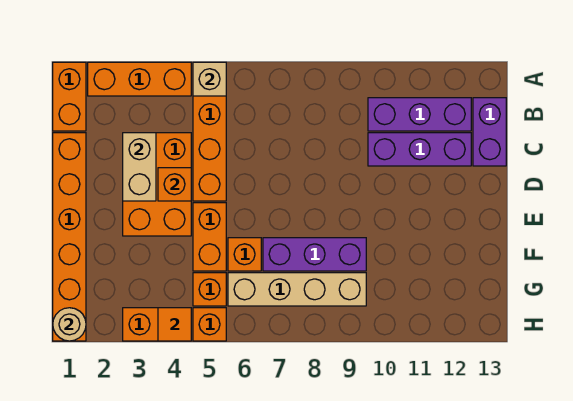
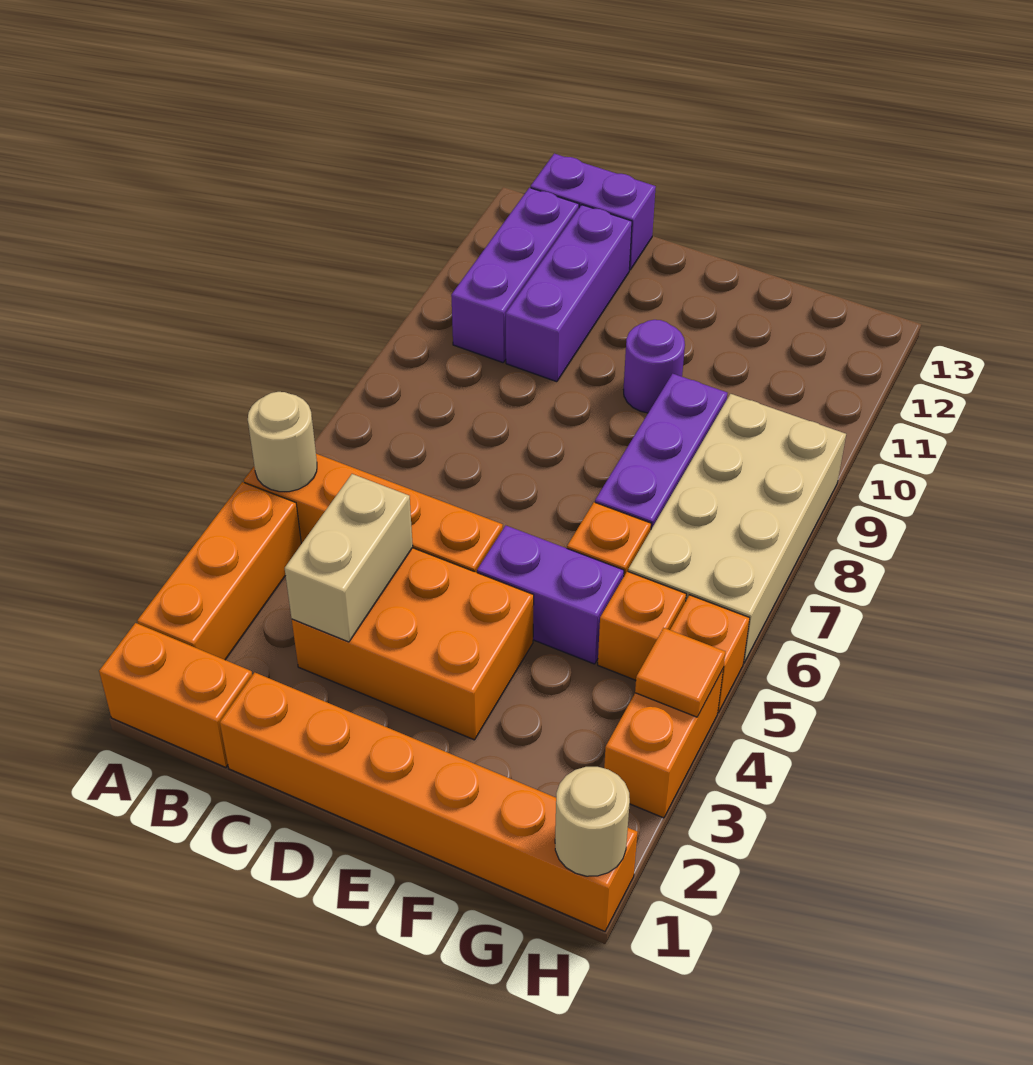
tan brick A5 level 2 -> tan round brick A5 level 2
tan brick C3:D3 level 2 -> tan brick C3:C4 level 2
orange brick D4 level 2 -> none
orange brick E5:F5 level 1 -> purple brick E5:F5 level 1
none -> purple round brick E10 level 1
tan brick G6:G9 level 1 -> tan brick G6:H9 level 1

